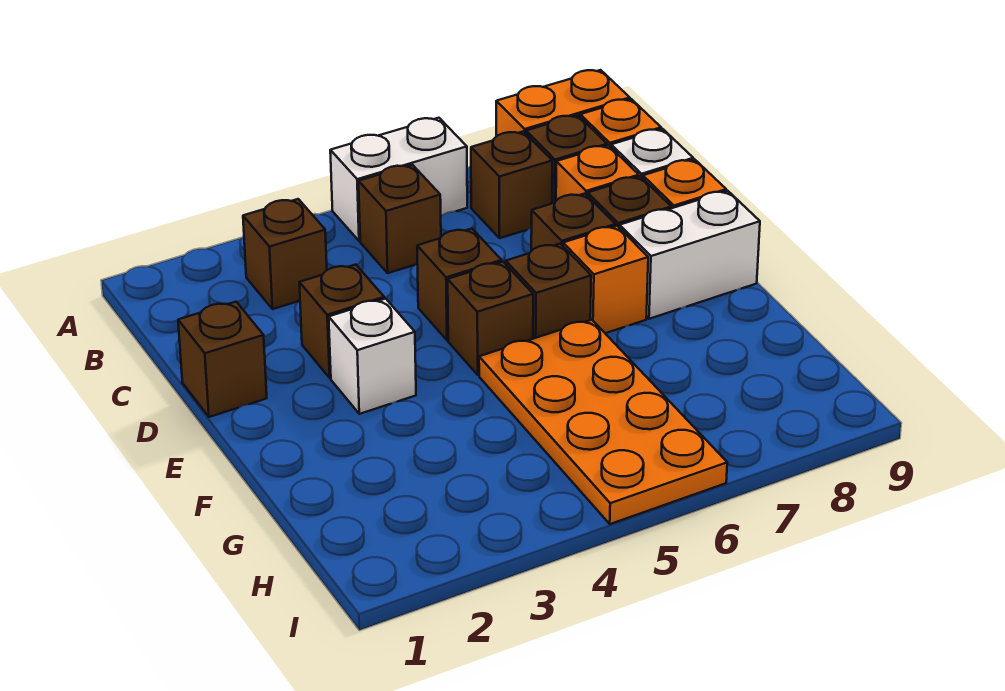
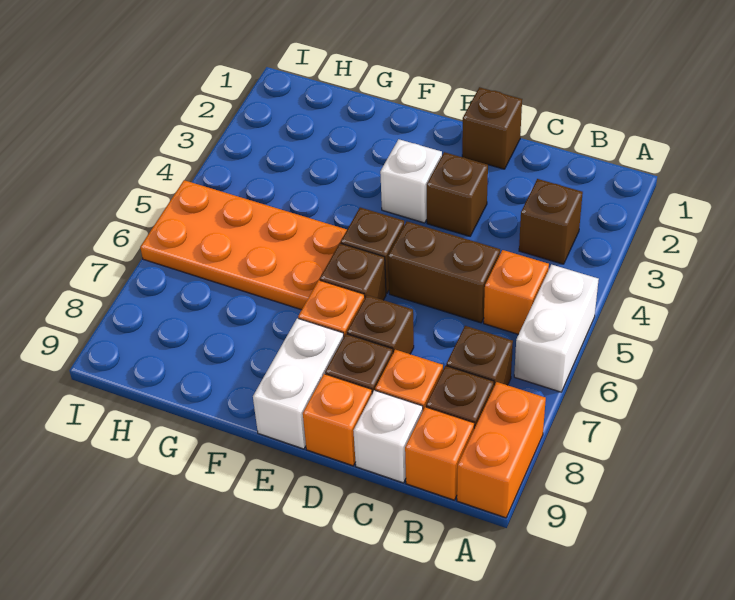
brown brick B5 level 1 -> orange brick B5 level 1
brown brick D5 level 1 -> brown brick C5:D5 level 1

